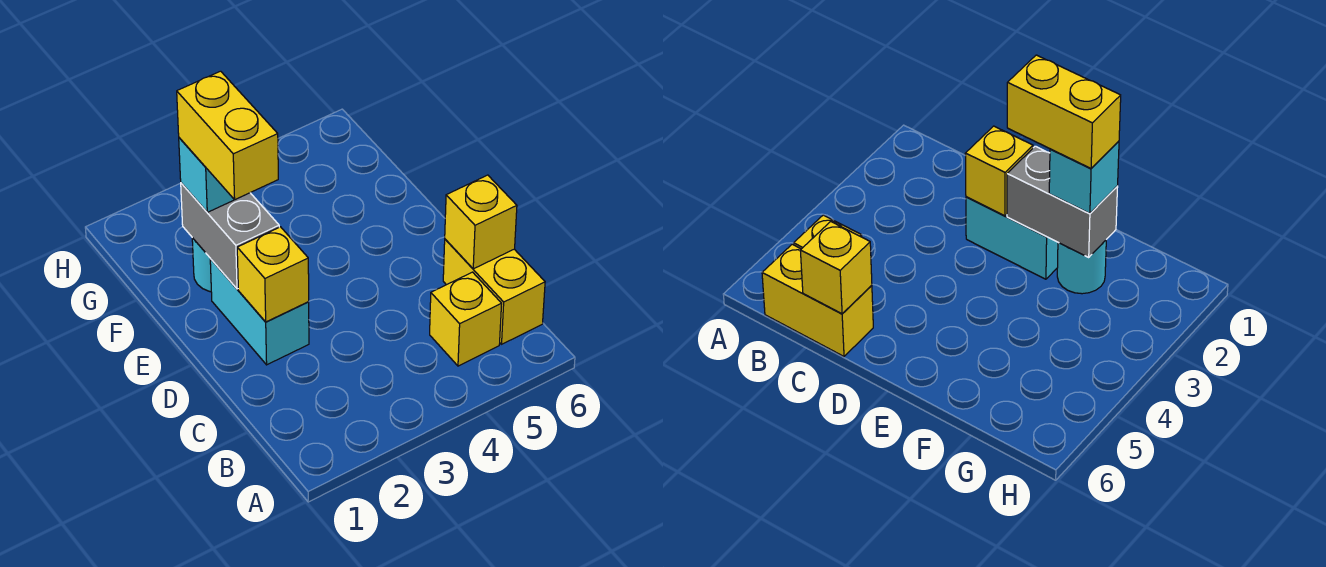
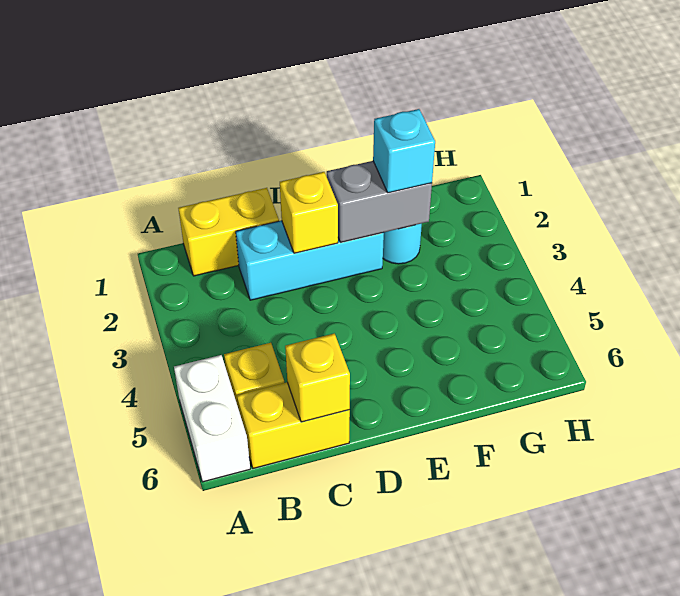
none -> white brick A5:A6 level 1
cyan brick D2:E2 level 1 -> cyan brick C2:E2 level 1
yellow brick E2:F2 level 4 -> yellow brick B1:C1 level 1

